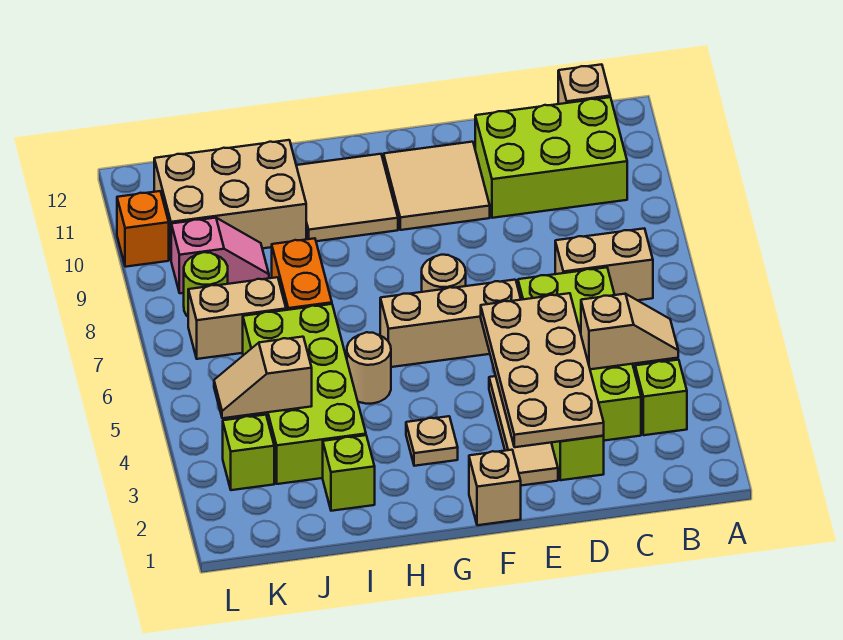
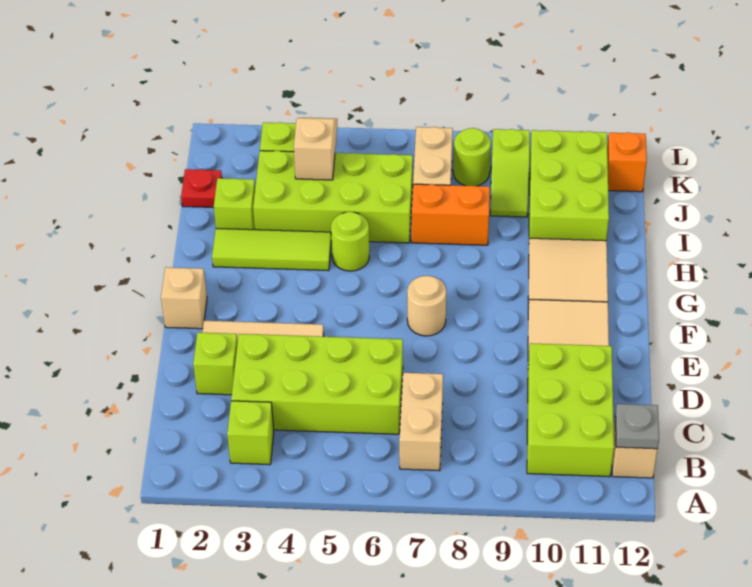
tan slope B4:C4 level 2 top C -> none
none -> grey plate B12 level 2
tan plate D2:E5 level 2 -> none
tan brick E6:G6 level 1 -> none
tan plate G3 level 1 -> none
none -> lime tile H2:H4 level 1
tan round brick H5 level 1 -> lime round brick H5 level 1
tan brick I10:K11 level 1 -> lime brick I10:K11 level 1
none -> red plate J1 level 1
pink slope J9:K9 level 1 top K -> lime slope J9:K9 level 1 top K
orange brick L10 level 1 -> orange brick K12 level 1

